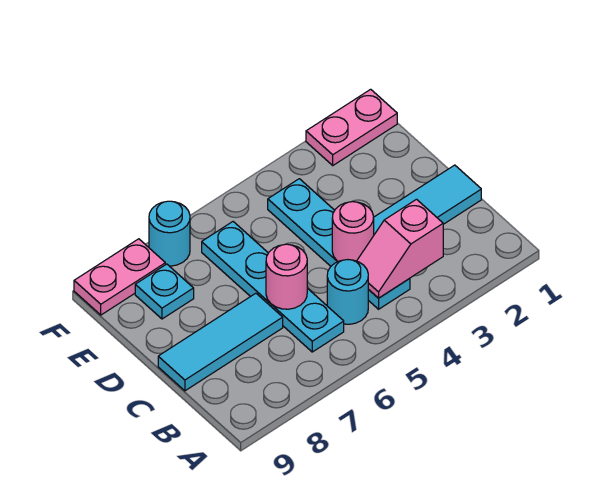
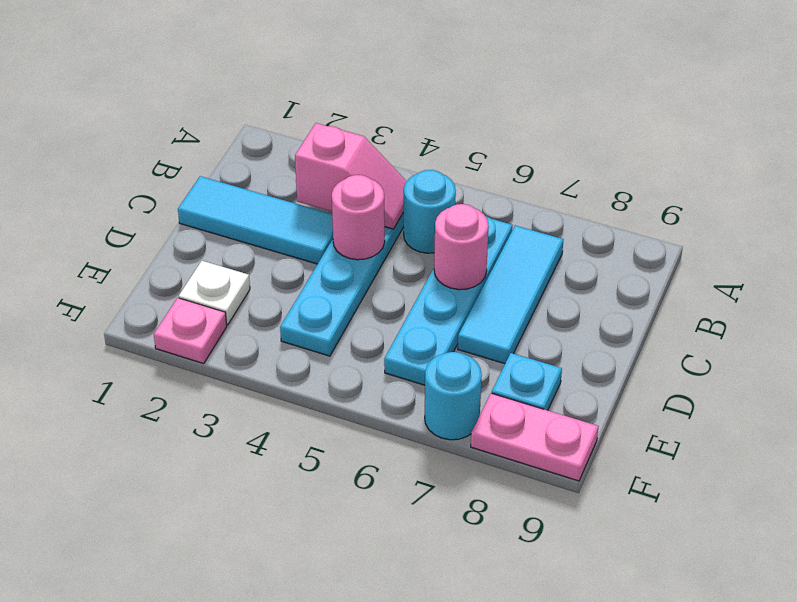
cyan tile C7:C9 level 1 -> cyan tile B7:D7 level 1
none -> white plate E2 level 1
pink plate F1:F2 level 1 -> pink plate F2 level 1

